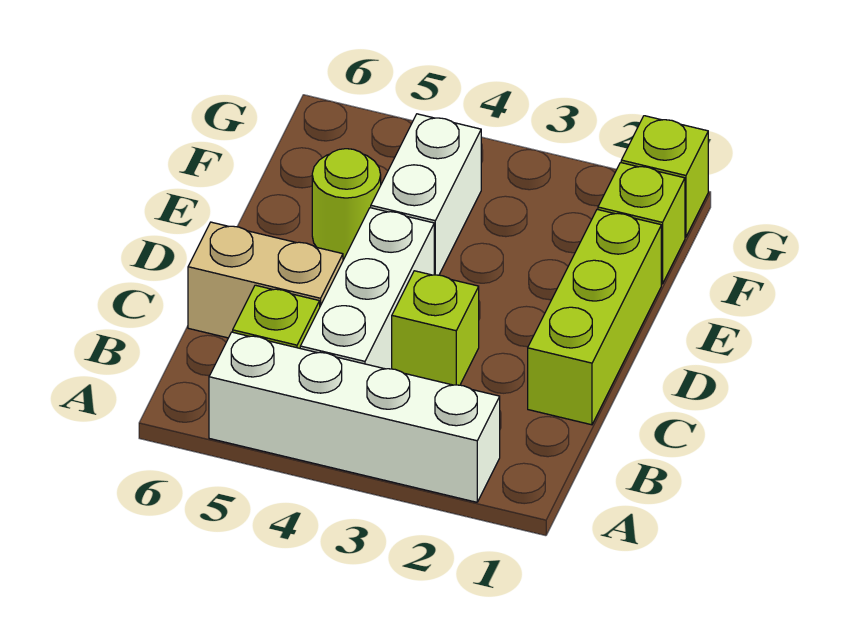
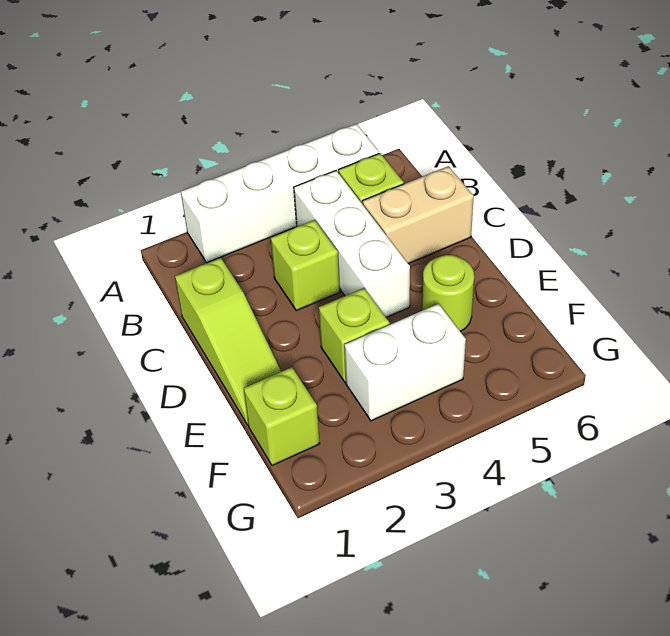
lime brick C1:E1 level 1 -> lime slope C1:E1 level 1 top C
white brick E4:F4 level 1 -> white brick F3:F4 level 1
lime brick G1 level 1 -> lime brick E3 level 1

